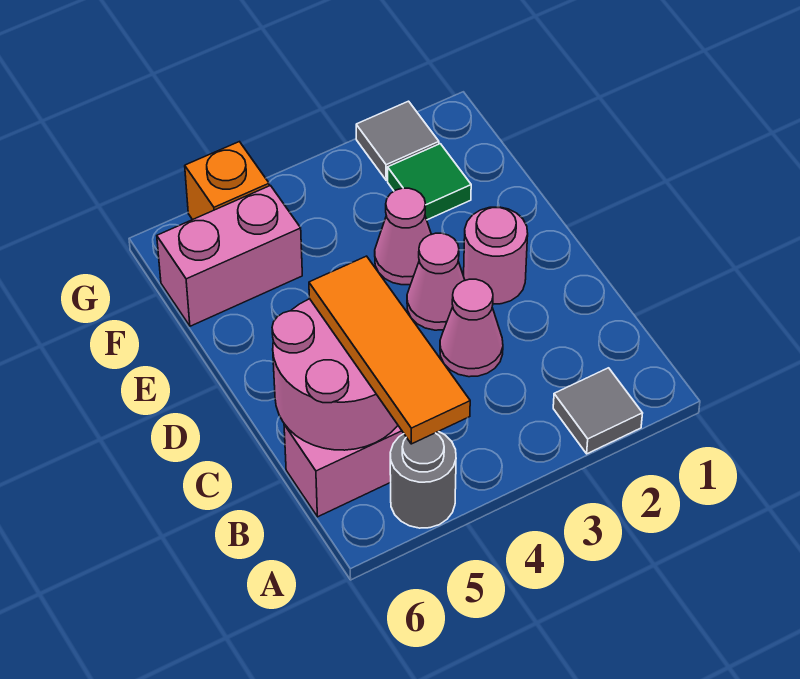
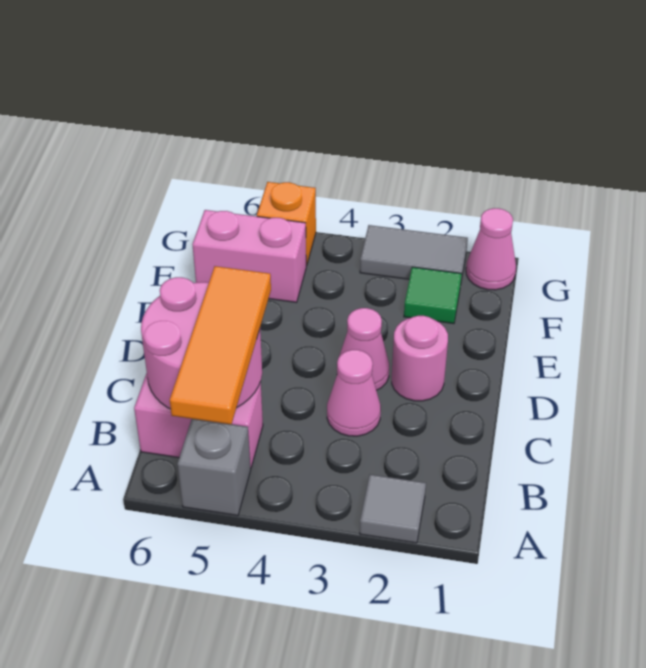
grey round brick A5 level 1 -> grey brick A5 level 1
pink cone E3 level 1 -> pink cone G1 level 1
grey tile G2 level 1 -> grey tile G2:G3 level 1

